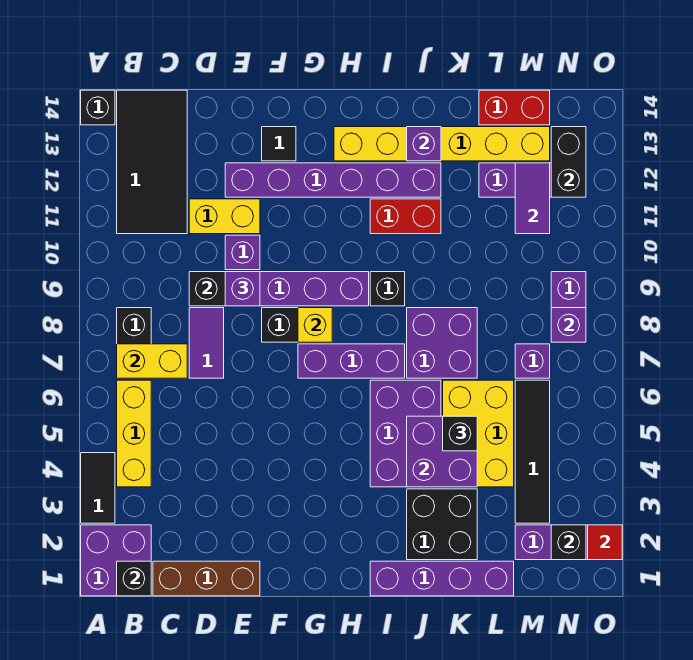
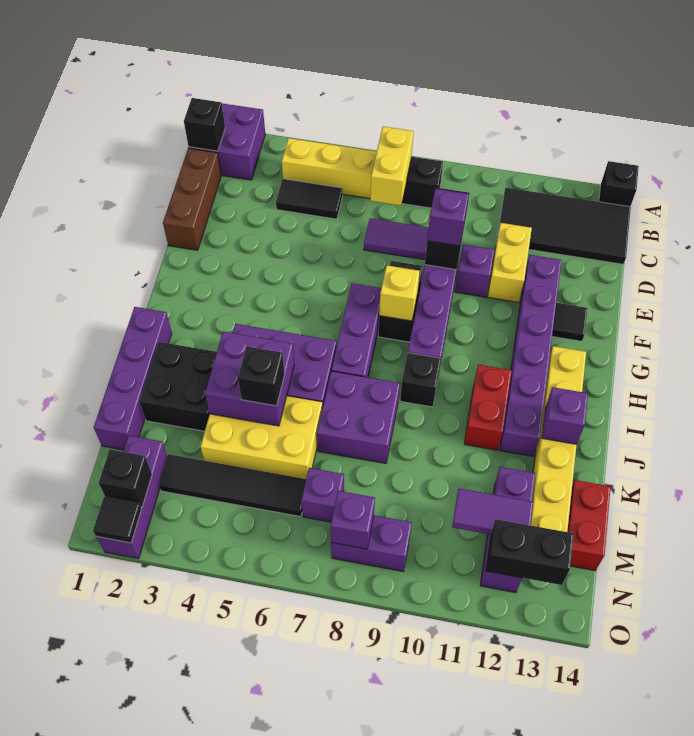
black tile A3:A4 level 1 -> black tile C4:C5 level 1
red tile O2 level 2 -> black tile O2 level 2

